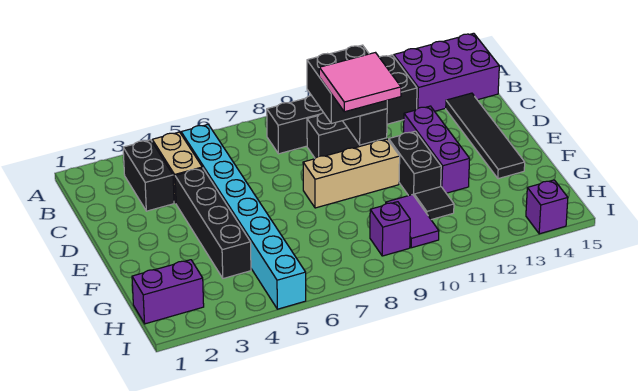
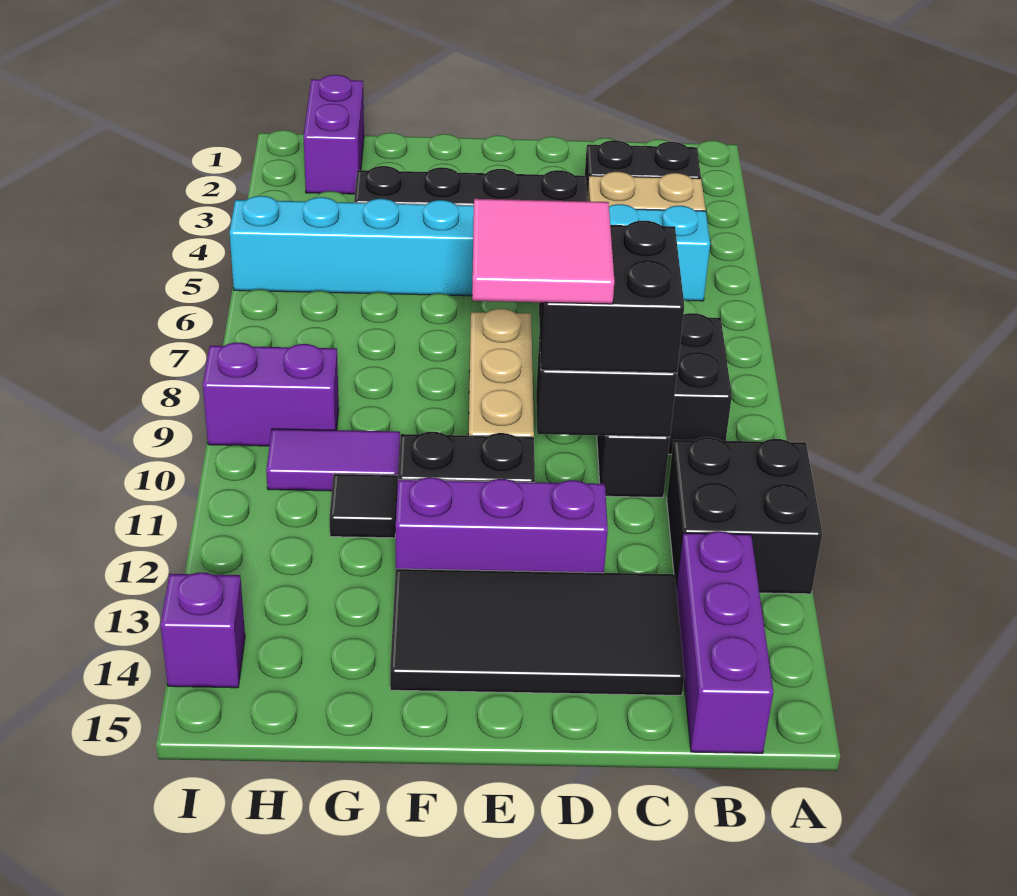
purple brick A13:B15 level 1 -> purple brick B13:B15 level 1
black tile C14:F14 level 1 -> black tile C13:F14 level 1
purple brick H9 level 1 -> purple brick H9:I9 level 1

